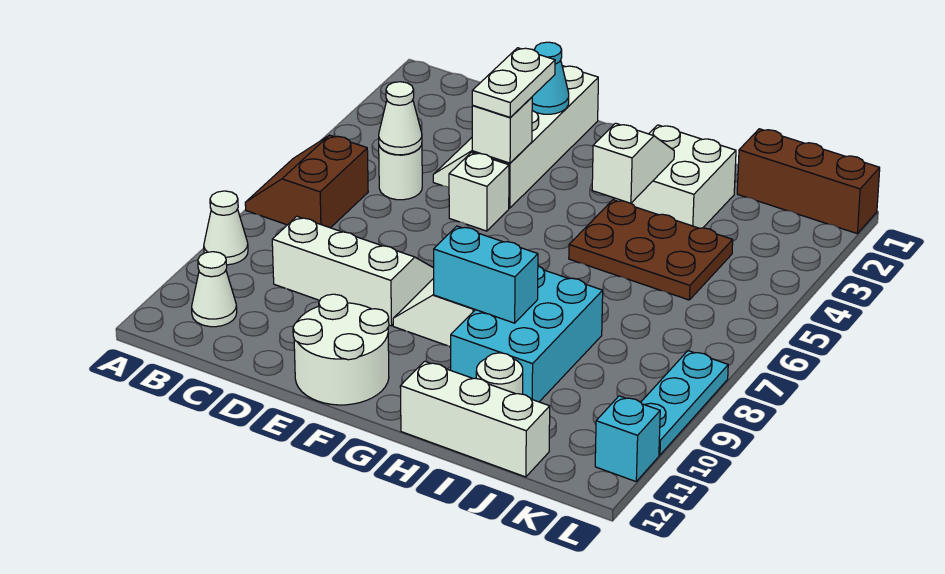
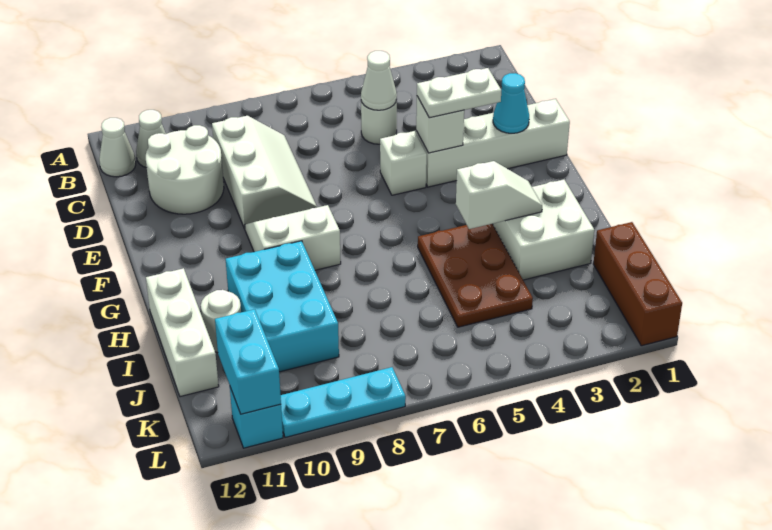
brown slope A6:B7 level 1 top B -> none
white cone A9 level 1 -> white cone B12 level 1
white round brick E11:F12 level 1 -> white round brick C10:D11 level 1
cyan brick G9:H9 level 2 -> cyan brick K11:L11 level 2
cyan brick H8:I10 level 1 -> cyan brick H9:J10 level 1

